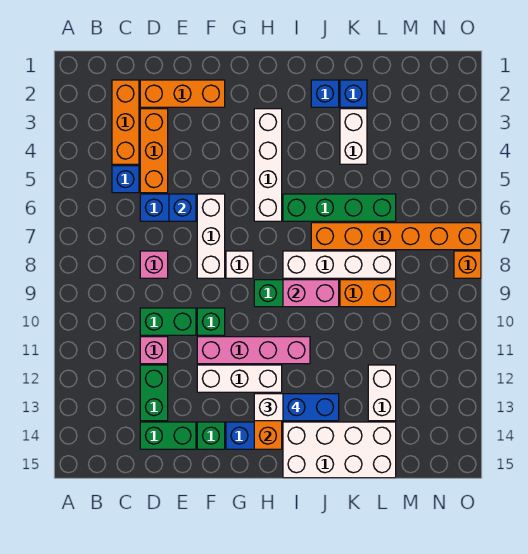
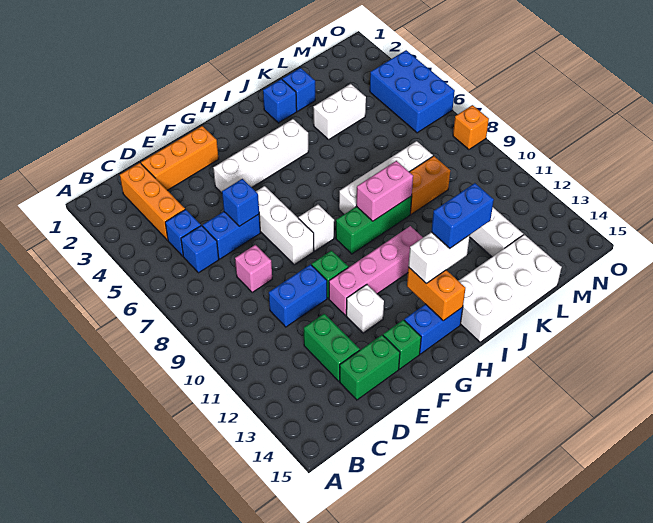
none -> blue brick C6 level 1
orange brick D3:D5 level 1 -> none
green brick D10:E10 level 1 -> blue brick D10:E10 level 1
pink brick D11 level 1 -> none
white brick F12:H12 level 1 -> white brick F12 level 1
white brick H3:H6 level 1 -> white brick F4:I4 level 1
green brick I6:L6 level 1 -> none
orange brick J7:O7 level 1 -> none
white brick K3:K4 level 1 -> white brick K4:L4 level 1
none -> blue brick N4:O6 level 1

